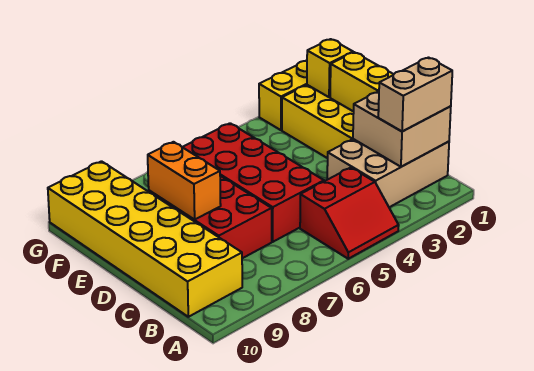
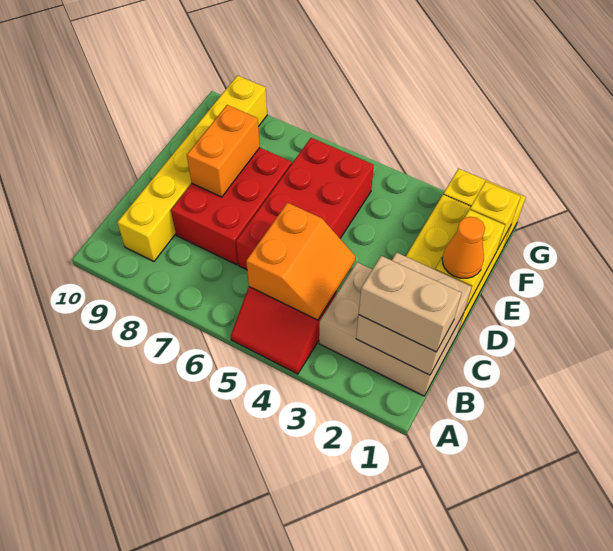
none -> orange slope B4:C5 level 2 top 5
yellow brick B9:G10 level 1 -> yellow brick B9:G9 level 1
none -> orange cone D1 level 3

